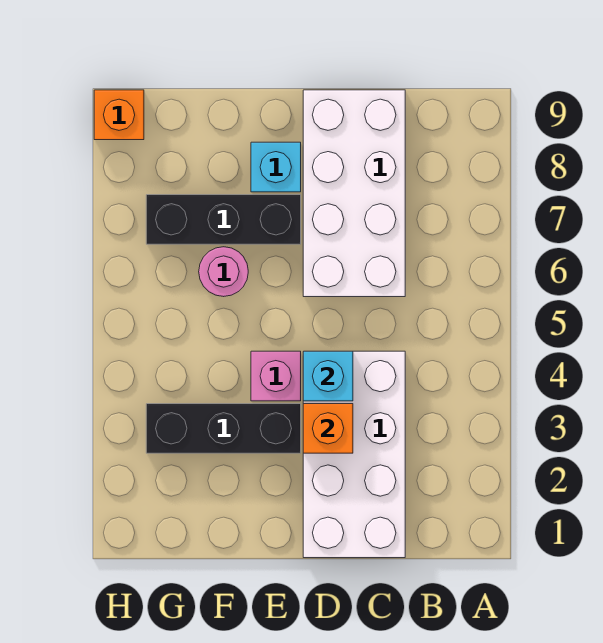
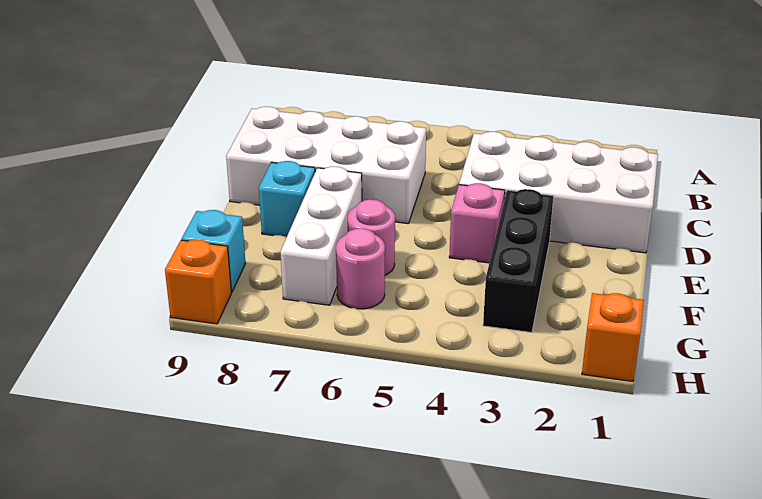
orange brick D3 level 2 -> orange brick H1 level 1
cyan brick D4 level 2 -> cyan brick G9 level 1
black brick E7:G7 level 1 -> white brick E7:G7 level 1
none -> pink round brick G6 level 1

